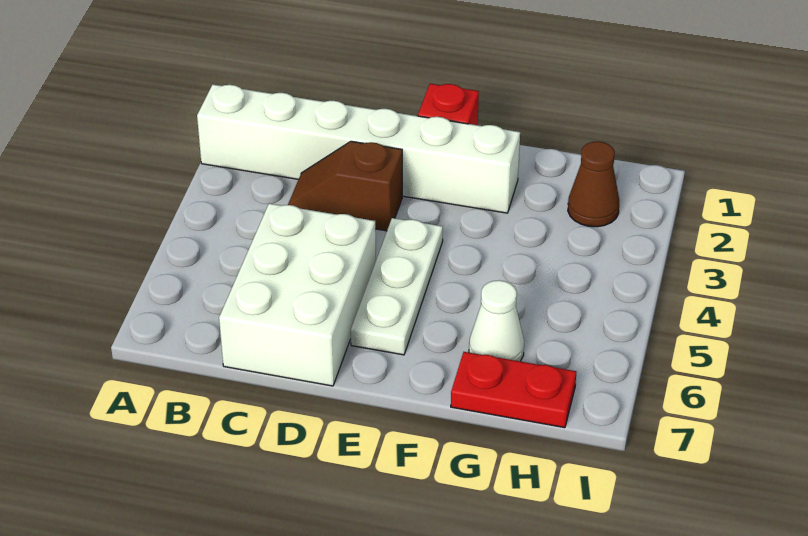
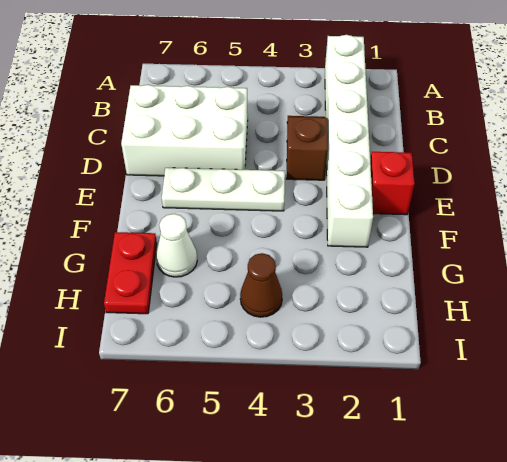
brown cone H2 level 1 -> brown cone H4 level 1

